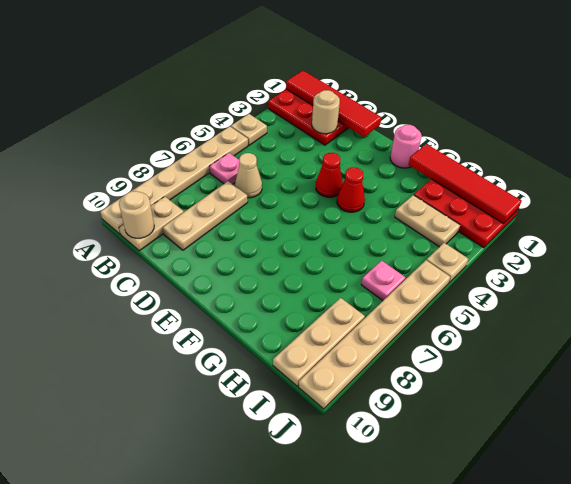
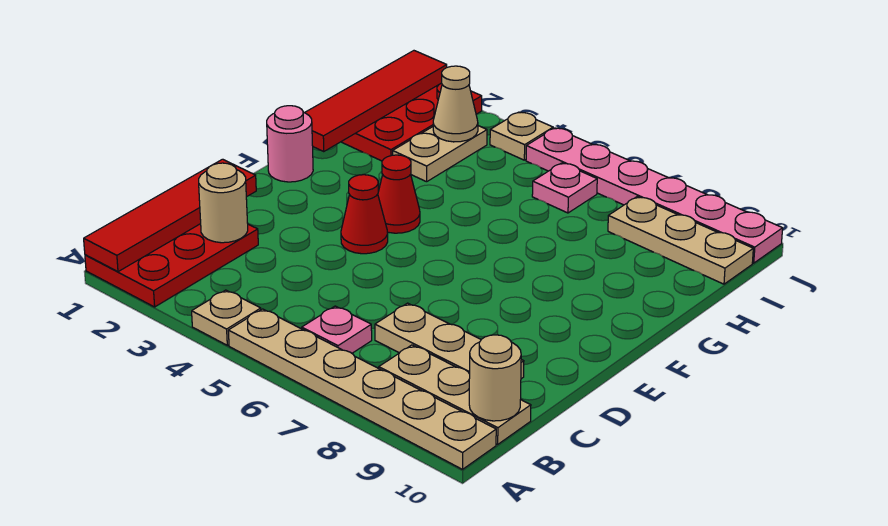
tan plate B9:B10 level 1 -> tan plate B8:B10 level 1
tan cone C6 level 1 -> tan cone I3 level 2
tan plate J5:J10 level 1 -> pink plate J5:J10 level 1

